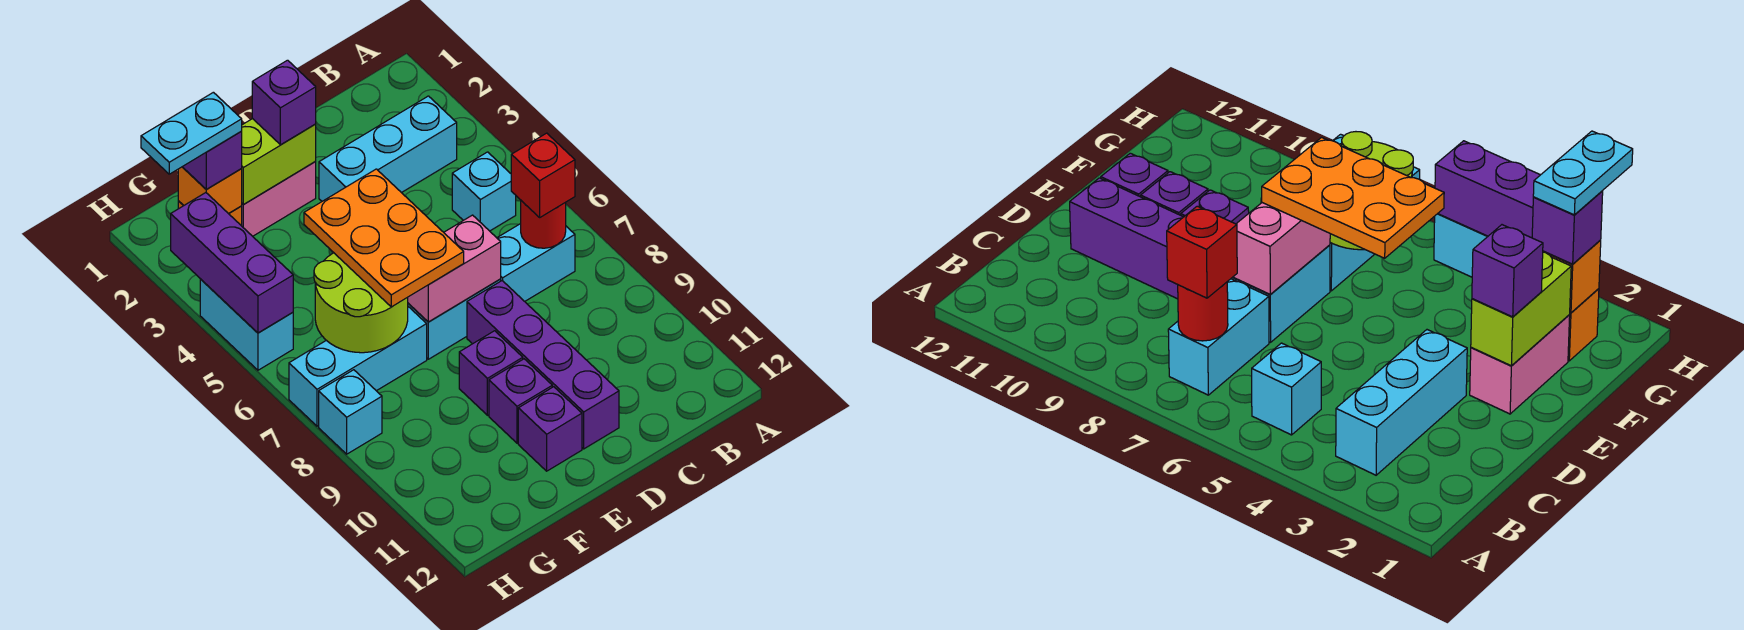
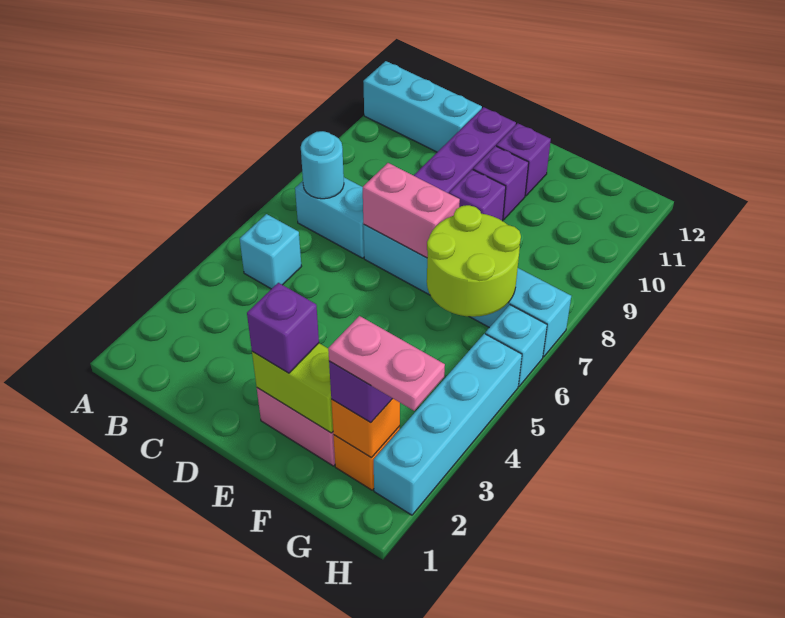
cyan brick B3:D3 level 1 -> cyan brick A11:C11 level 1
red round brick B7 level 2 -> cyan round brick B7 level 2
red brick B7 level 3 -> none
orange plate E5:F7 level 3 -> none
cyan plate G2:H2 level 4 -> pink plate G2:H2 level 4
purple brick H3:H5 level 2 -> none
cyan brick H4:H5 level 1 -> cyan brick H2:H5 level 1
cyan brick H8 level 1 -> cyan brick H6 level 1

